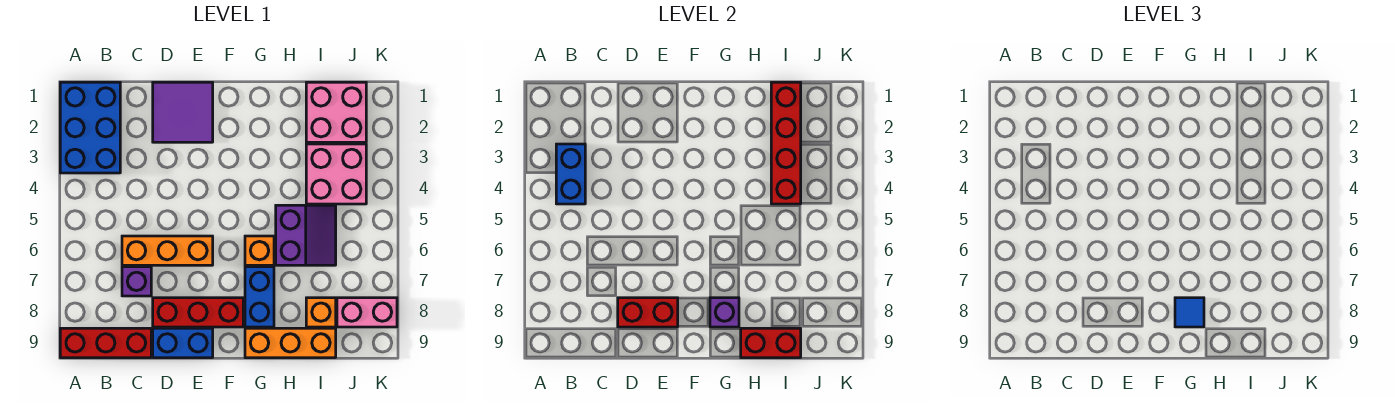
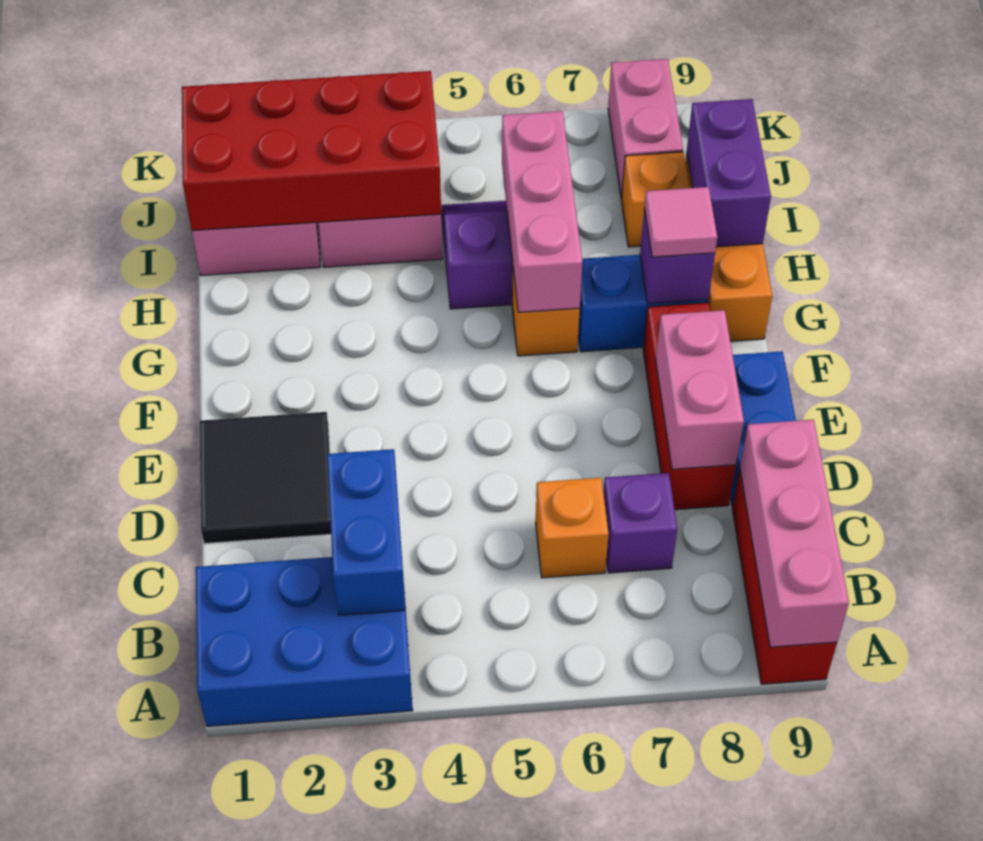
none -> pink brick A9:C9 level 2
blue brick B3:B4 level 2 -> blue brick B3:C3 level 2
orange brick C6:E6 level 1 -> orange brick C6 level 1
purple tile D1:E2 level 1 -> black tile D1:E2 level 1
red brick D8:E8 level 2 -> pink brick D8:E8 level 2
none -> pink brick G6:I6 level 2
blue tile G8 level 3 -> pink tile G8 level 3
red brick H9:I9 level 2 -> purple brick H9:I9 level 2
red brick I1:I4 level 2 -> red brick I1:J4 level 2

